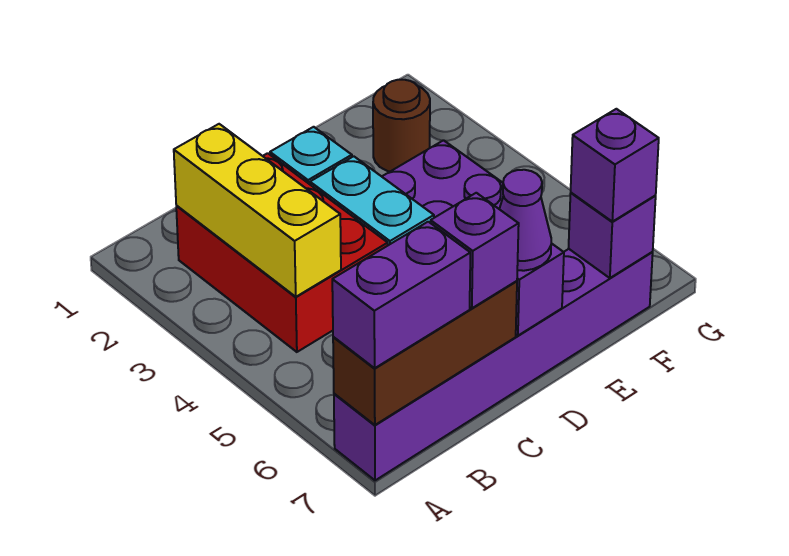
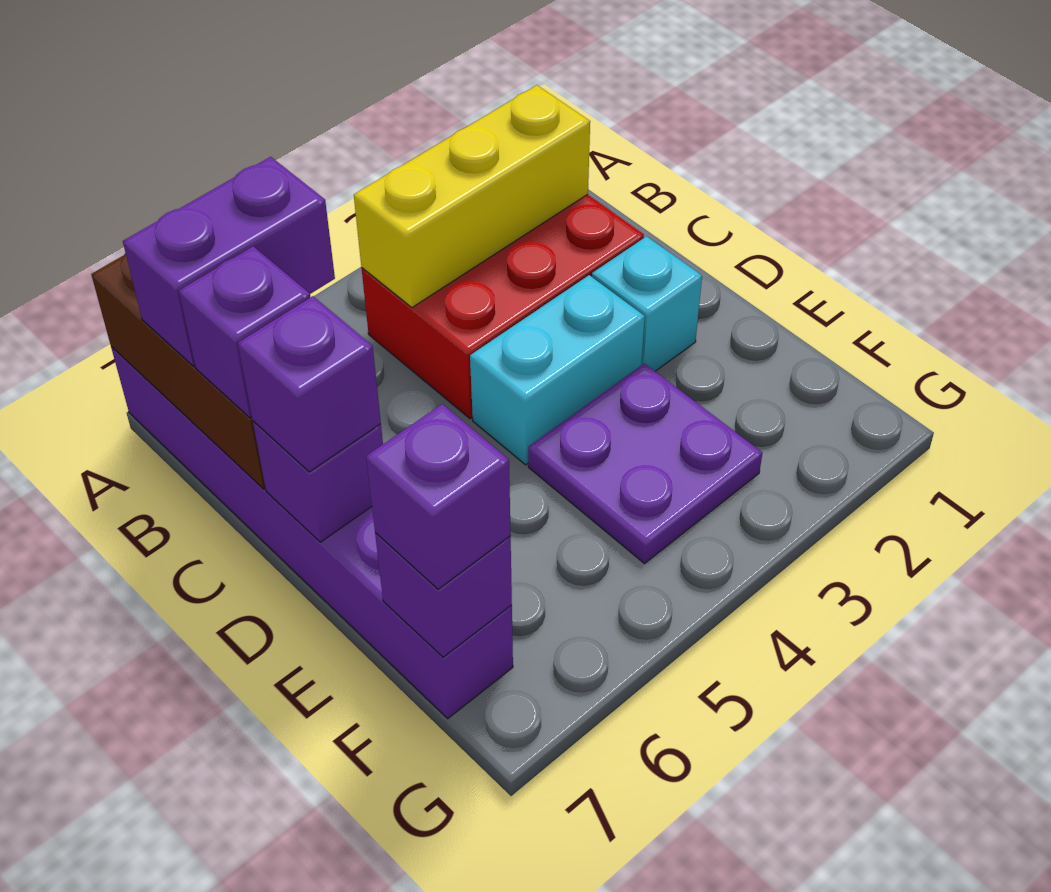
purple brick A7:B7 level 3 -> purple brick B6:B7 level 3
purple cone D7 level 3 -> purple brick D7 level 3
brown round brick F2 level 1 -> none

